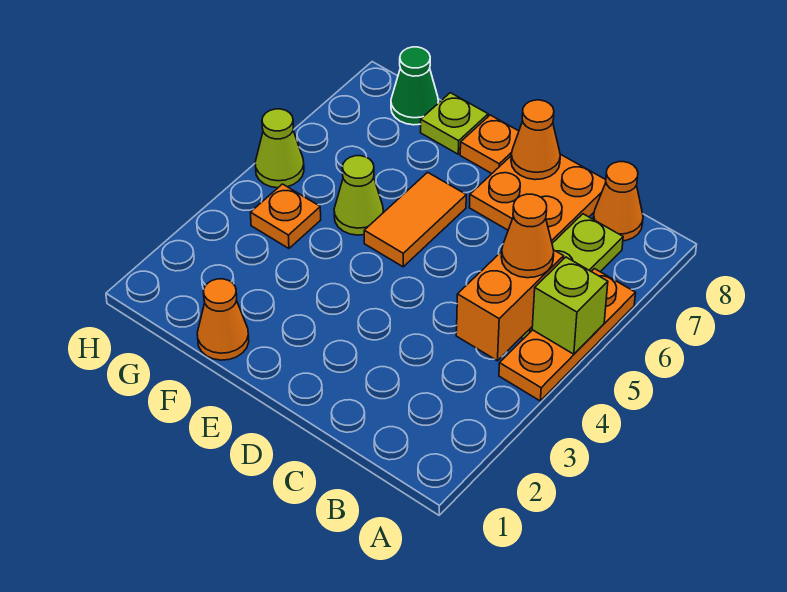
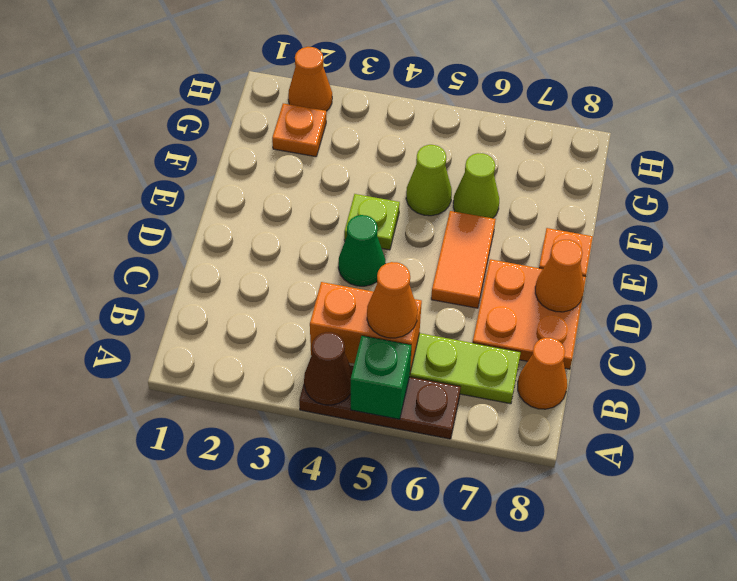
orange plate A4:A6 level 1 -> brown plate A4:A6 level 1
none -> brown cone A4 level 2
lime brick A5 level 2 -> green brick A5 level 2
orange tile E5:E6 level 1 -> orange tile D6:E6 level 1
orange cone F1 level 1 -> orange cone H2 level 1
lime plate F8 level 1 -> lime plate E4 level 1
orange plate G4 level 1 -> orange plate G2 level 1
green cone G8 level 1 -> green cone D4 level 1
lime cone H5 level 1 -> lime cone F6 level 1

